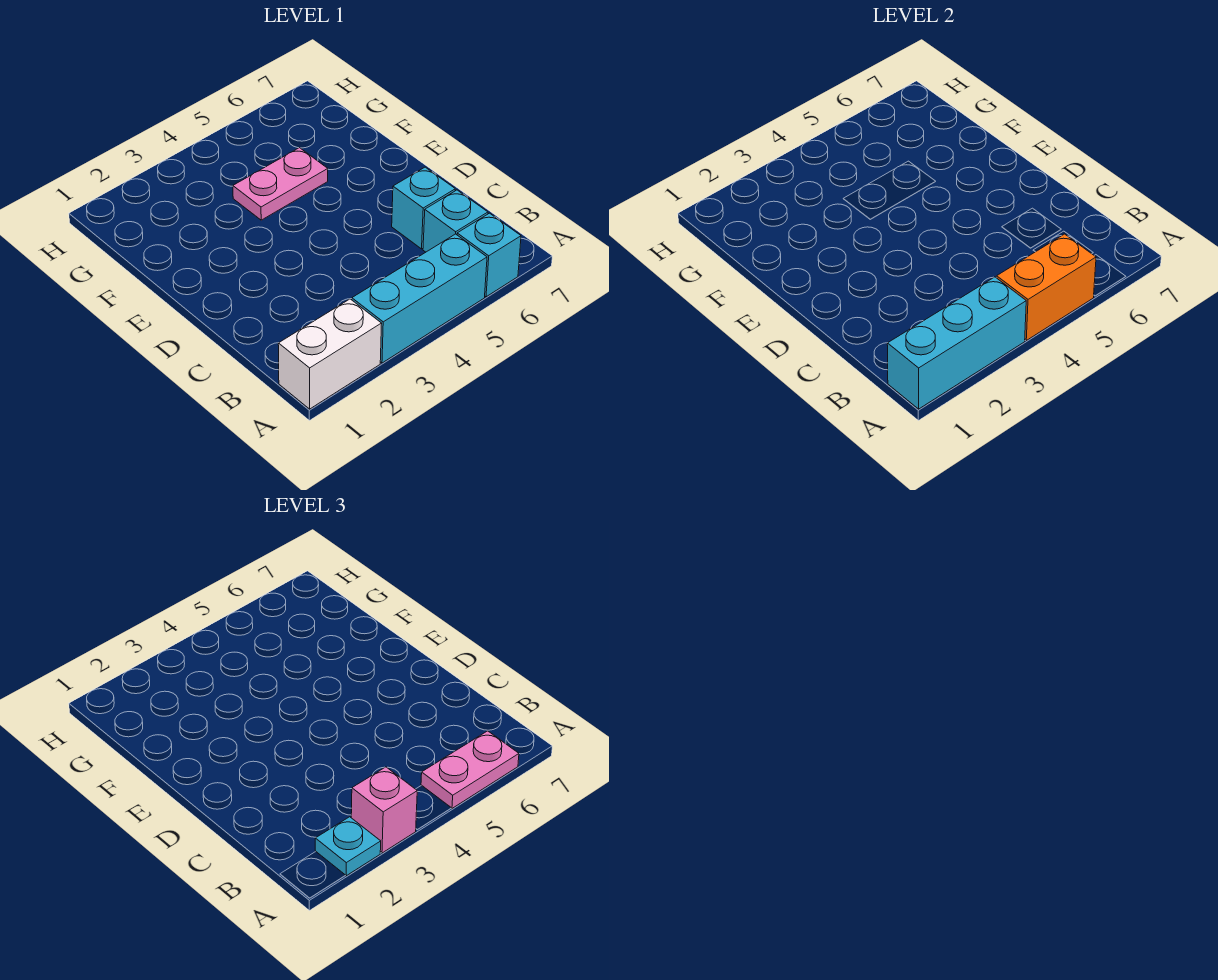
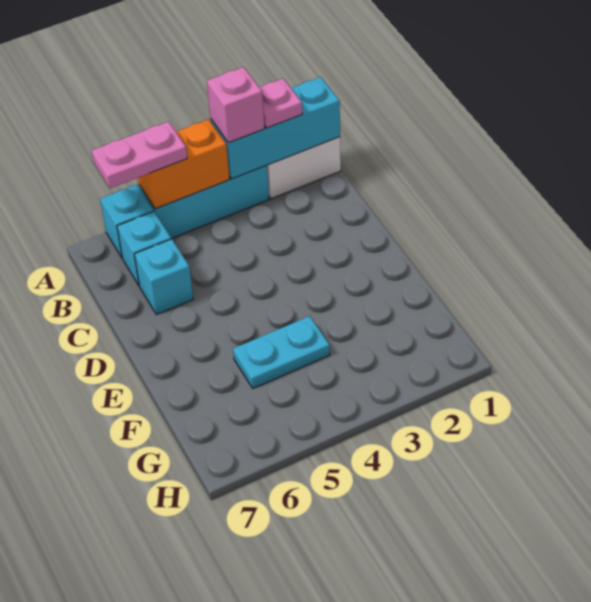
cyan plate A2 level 3 -> pink plate A2 level 3
pink plate F4:F5 level 1 -> cyan plate F4:F5 level 1

